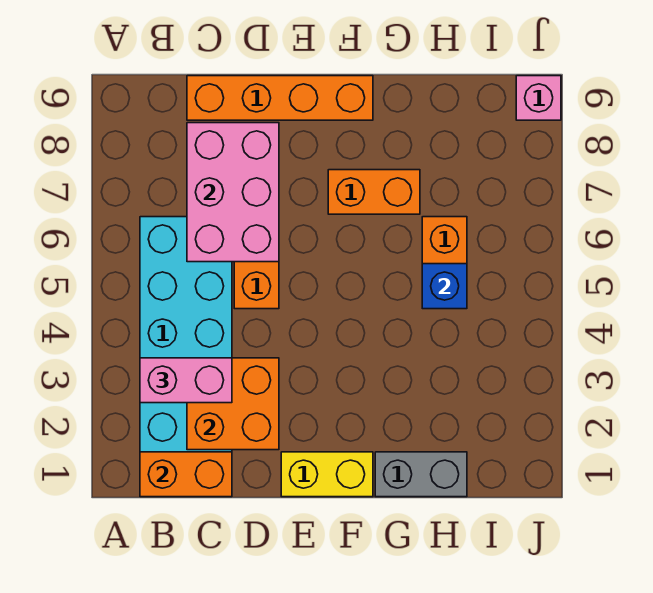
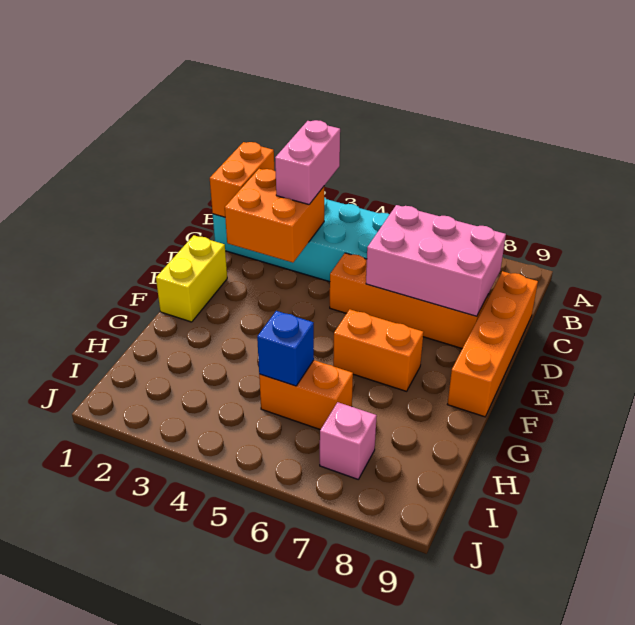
orange brick F7:G7 level 1 -> orange brick F6:F7 level 1
grey brick G1:H1 level 1 -> none
pink brick J9 level 1 -> pink brick I7 level 1

